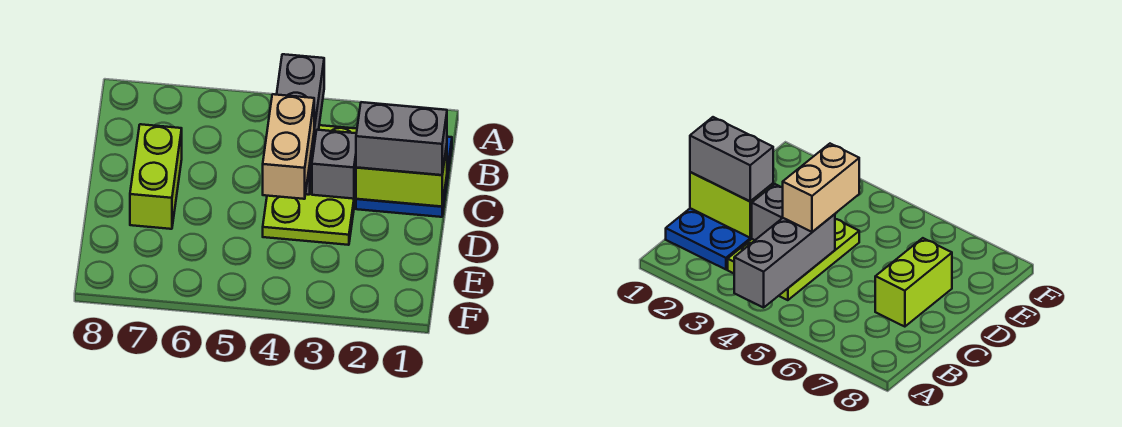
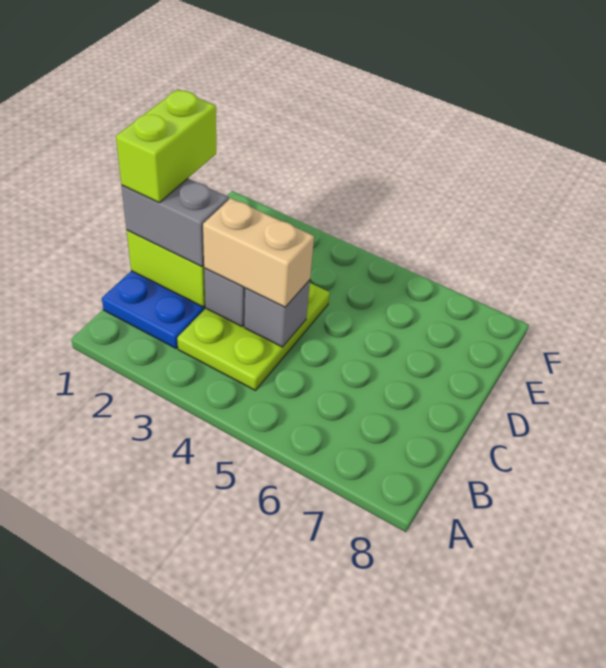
grey brick A4:C4 level 2 -> grey brick C4 level 2
tan brick C4:D4 level 3 -> tan brick C3:C4 level 3
lime brick C7:D7 level 1 -> lime brick C1:D1 level 4

